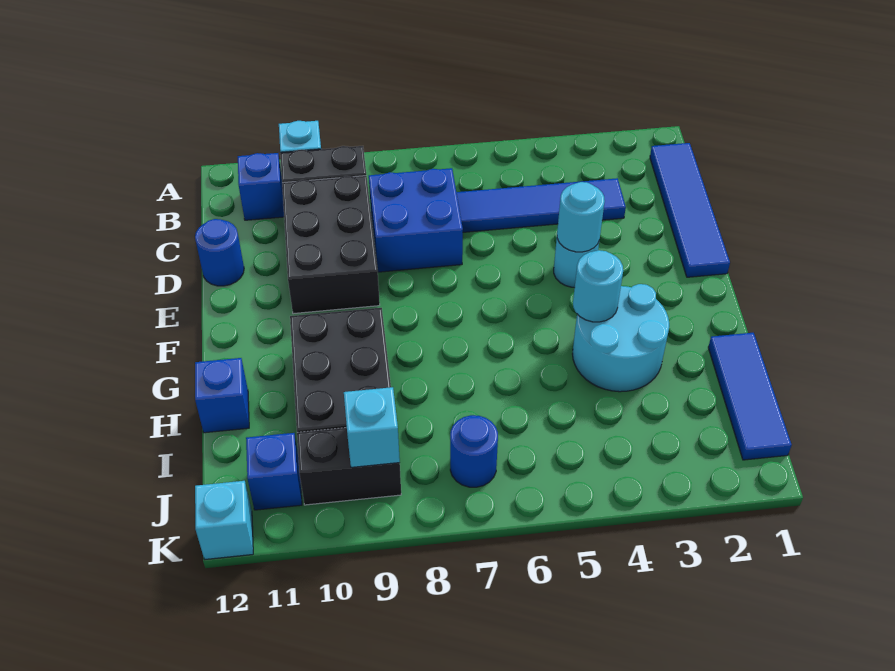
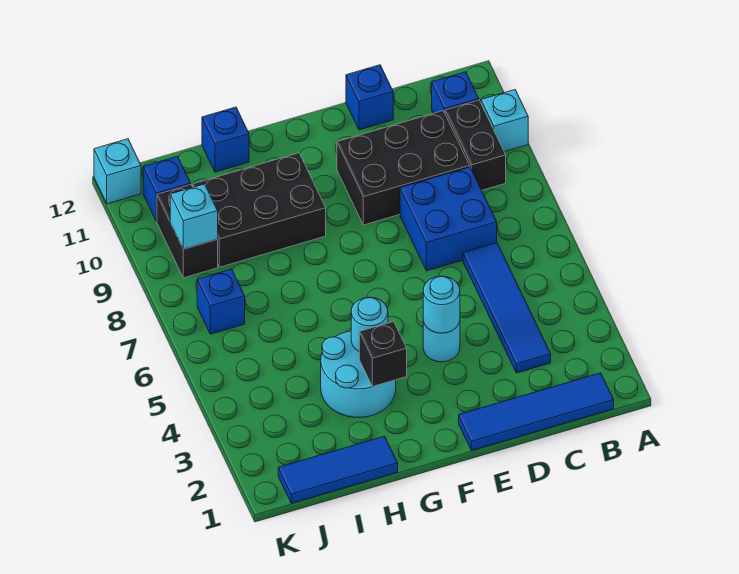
blue round brick D12 level 1 -> blue brick D12 level 1
none -> black brick G3 level 2
blue round brick J7 level 1 -> blue brick J7 level 1

